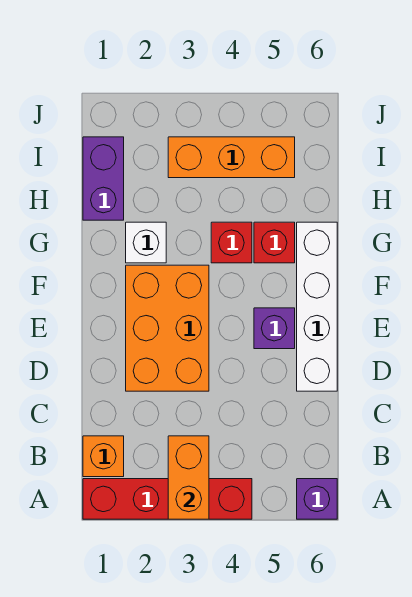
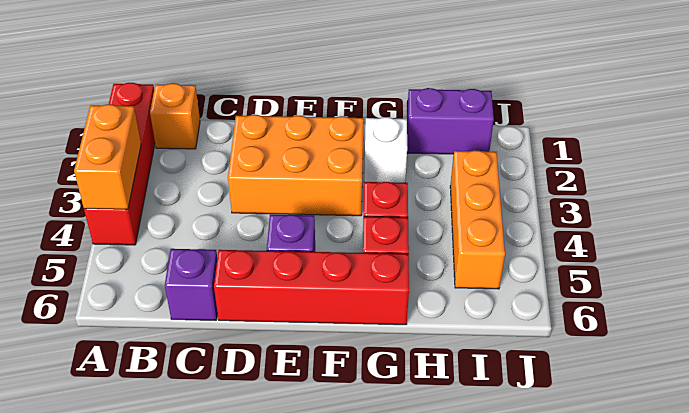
orange brick A3:B3 level 2 -> orange brick A3:A4 level 2
purple brick A6 level 1 -> purple brick C6 level 1
white brick D6:G6 level 1 -> red brick D6:G6 level 1

